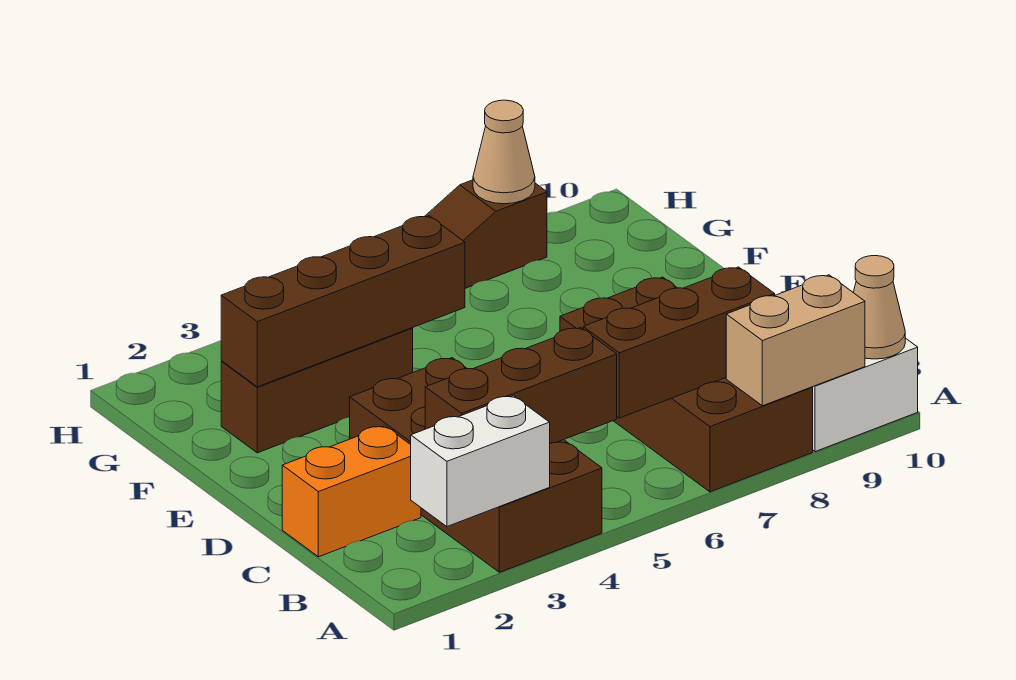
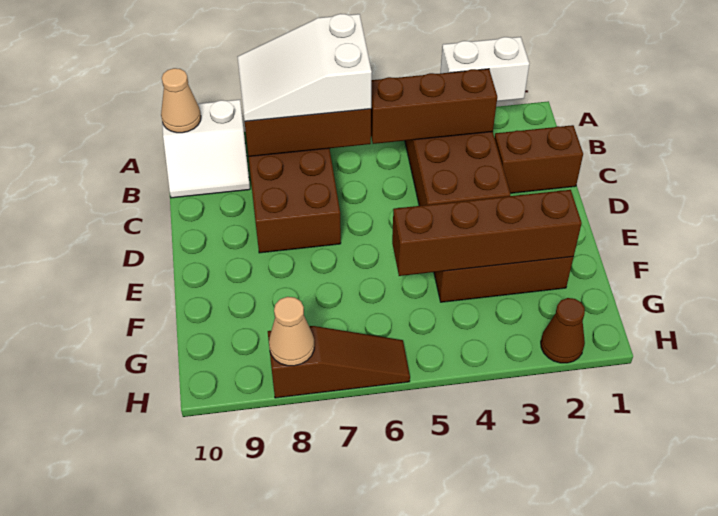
none -> white slope A6:B8 level 3 top 6
tan brick A8:A9 level 2 -> none
orange brick C1:C2 level 1 -> brown brick C1:C2 level 1
none -> brown cone H2 level 1

